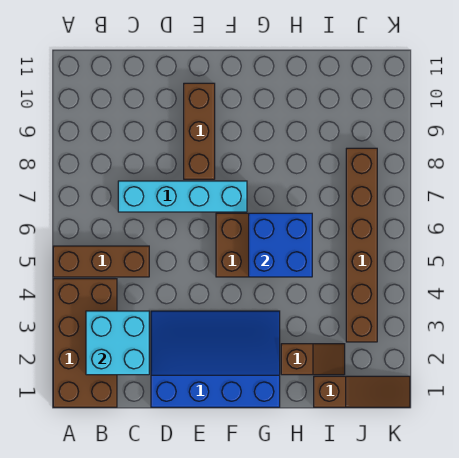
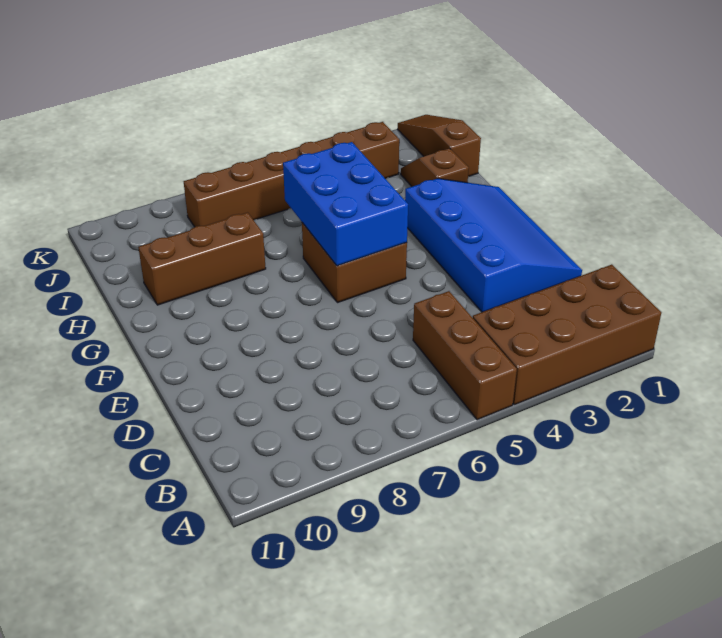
cyan brick B2:C3 level 2 -> none
cyan brick C7:F7 level 1 -> none
blue slope D1:G3 level 1 top 1 -> blue slope D1:G3 level 1 top 3
brown brick E8:E10 level 1 -> brown brick H8:H10 level 1
blue brick G5:H6 level 2 -> blue brick F5:H6 level 2

